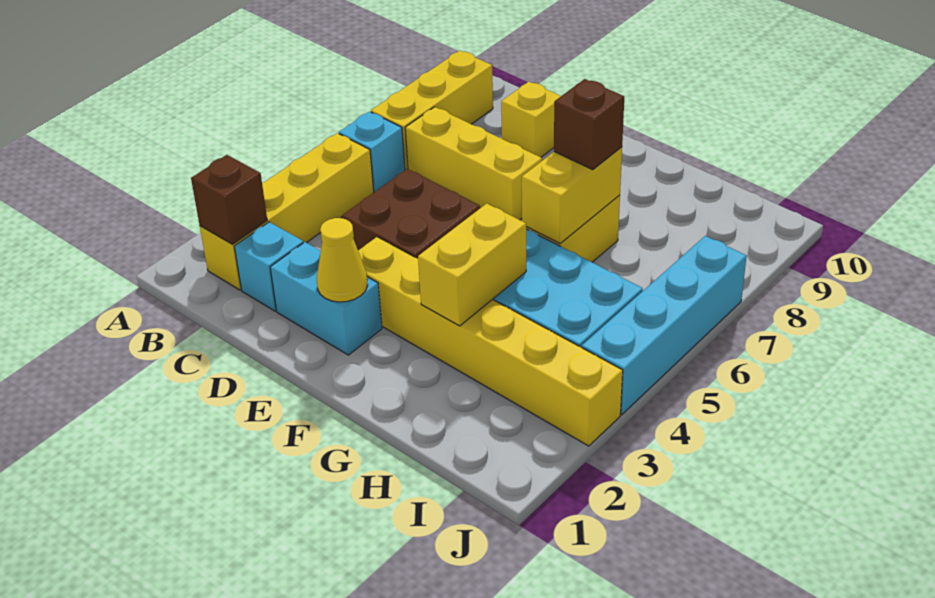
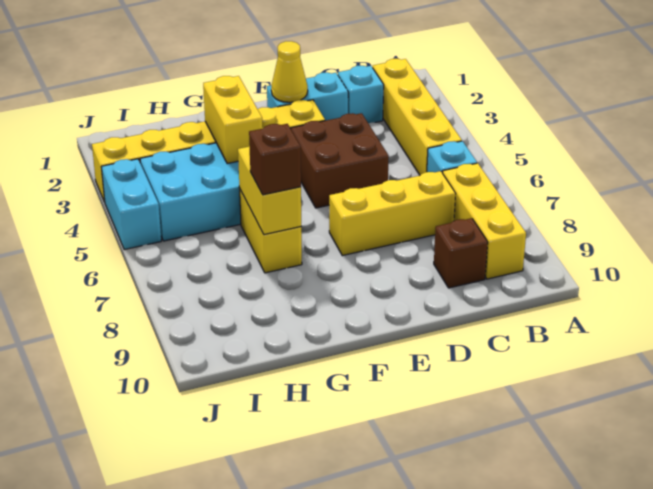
brown brick B2 level 2 -> brown brick C9 level 1
yellow brick D9 level 1 -> none
cyan brick J4:J7 level 1 -> cyan brick J4:J5 level 1

